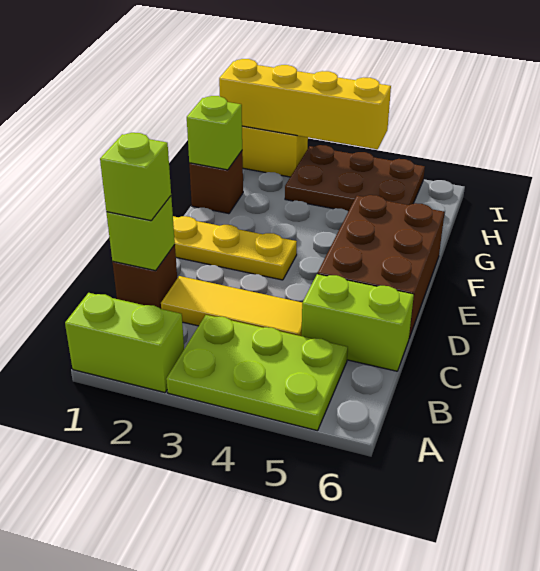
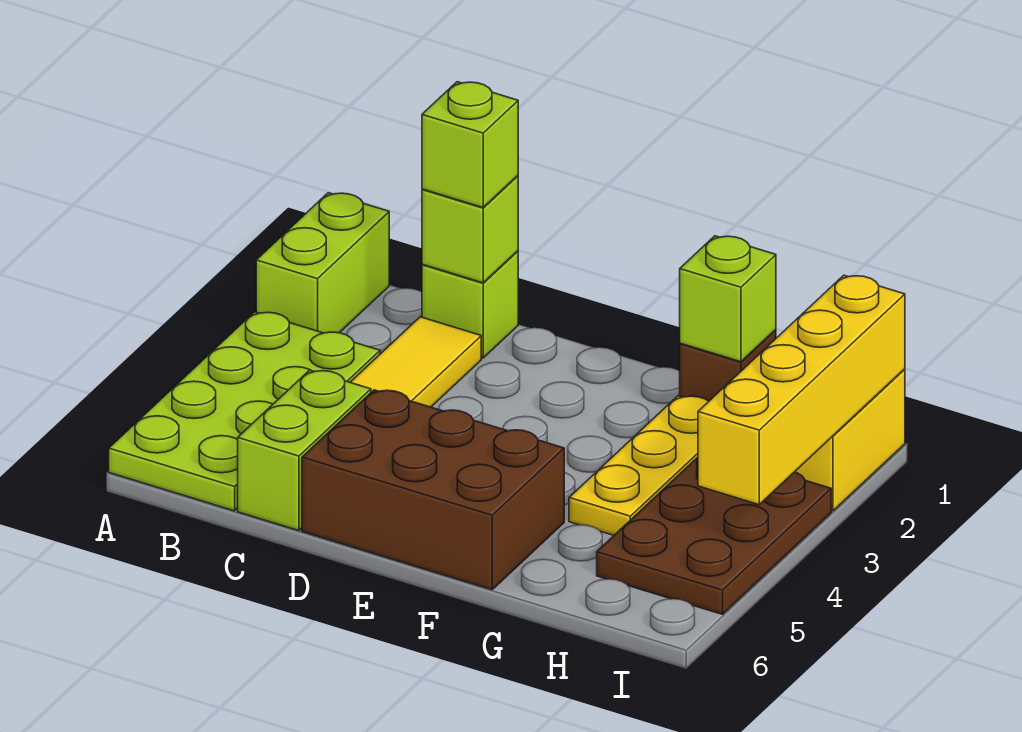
lime plate A3:B5 level 1 -> lime plate A3:B6 level 1
brown brick C1 level 1 -> lime brick C1 level 1
yellow plate E1:E3 level 1 -> yellow plate G2:G4 level 1

